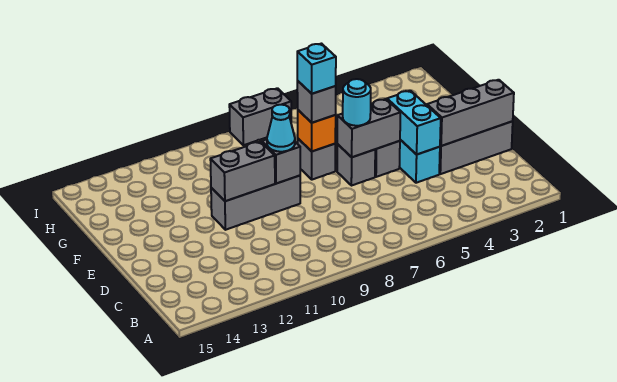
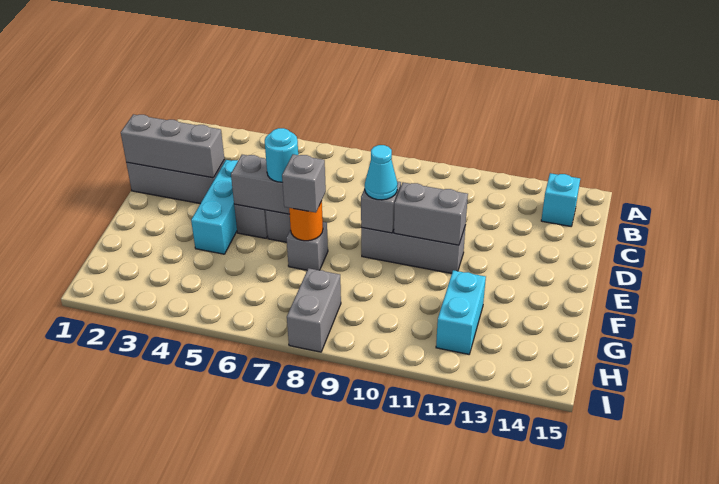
cyan brick D4:E4 level 2 -> cyan brick G12:H12 level 1
orange brick F7 level 2 -> orange round brick F7 level 2
cyan brick F7 level 4 -> cyan brick B14 level 1
grey brick I7:I8 level 1 -> grey brick H8:I8 level 1

